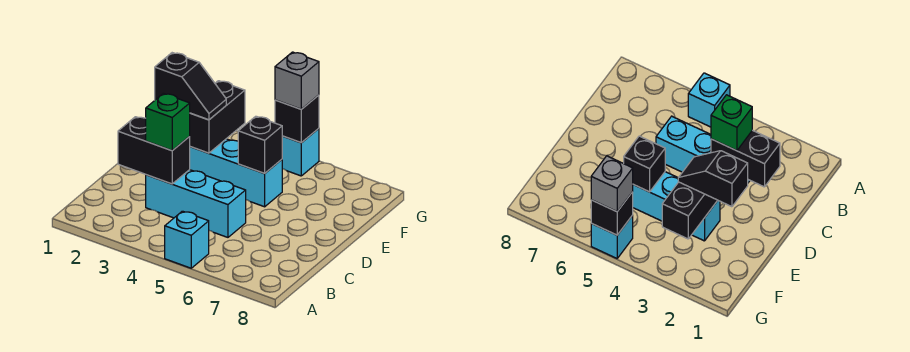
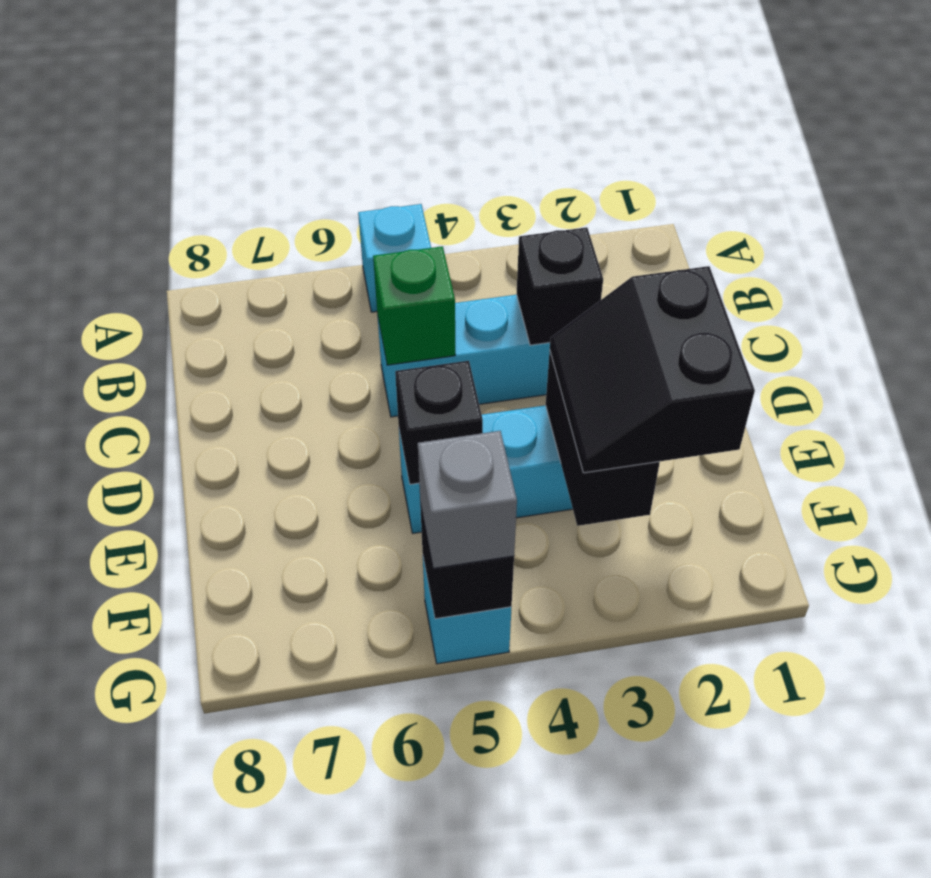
black brick C2:C3 level 2 -> black brick C3 level 2
green brick C3 level 3 -> green brick C5 level 2
black slope E2:E3 level 3 top 2 -> black slope E2:F3 level 3 top 2

